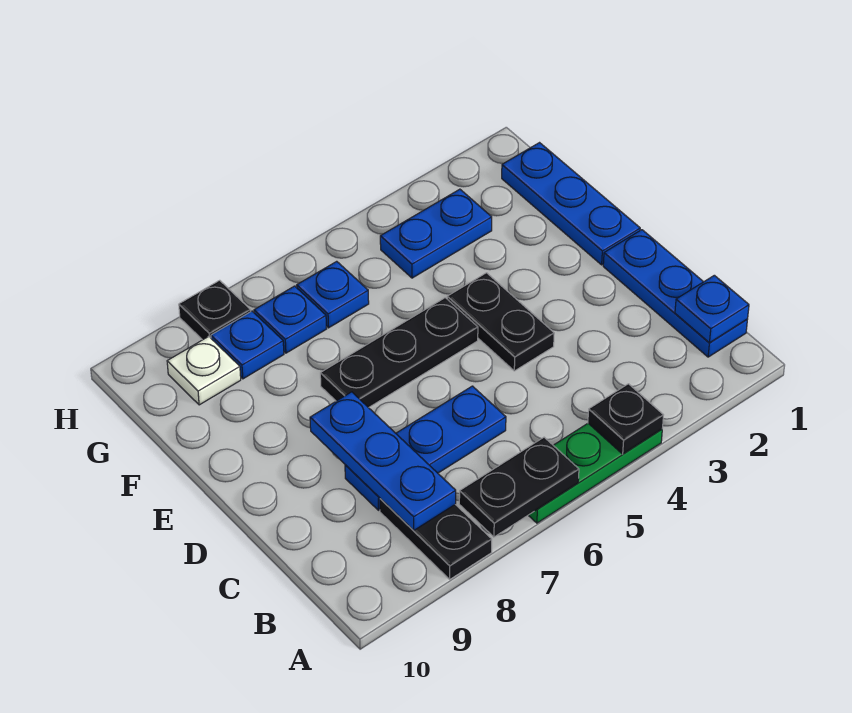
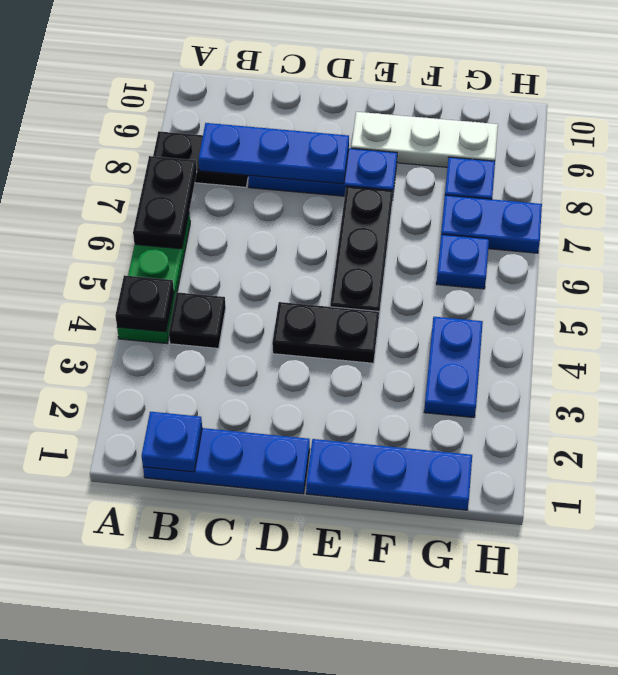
blue plate C6:C8 level 1 -> blue plate C8:E8 level 1
blue plate G7 level 1 -> blue plate G7:H7 level 1
white plate G9 level 1 -> white plate E9:G9 level 1
black plate H8 level 1 -> black plate B4 level 1

